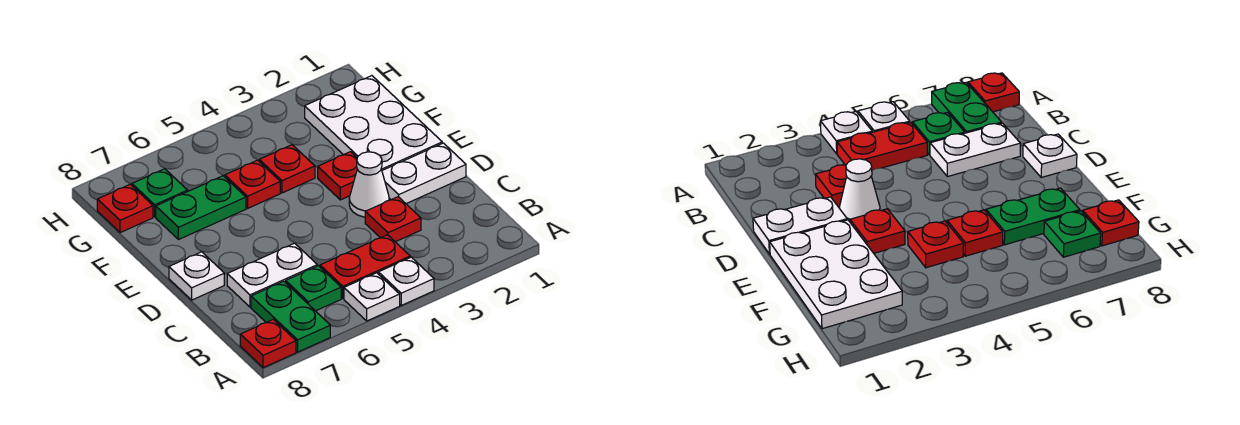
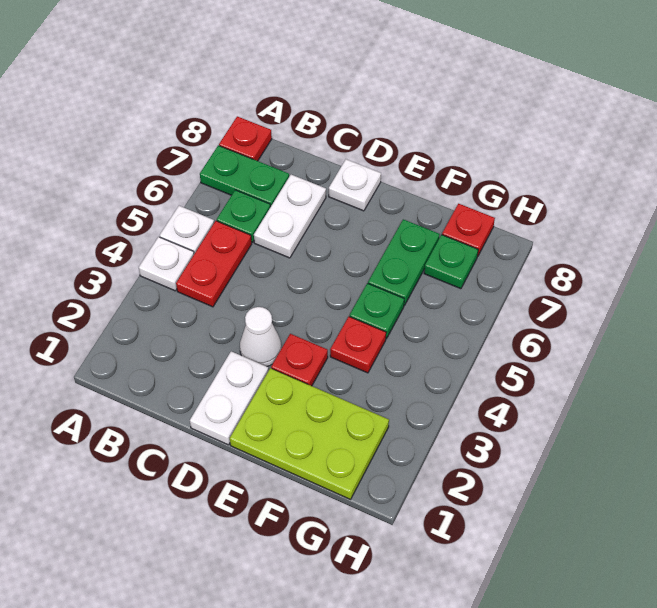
red plate C3 level 1 -> none
white plate E1:G2 level 1 -> lime plate E1:G2 level 1
red plate F5 level 1 -> green plate F5 level 1

